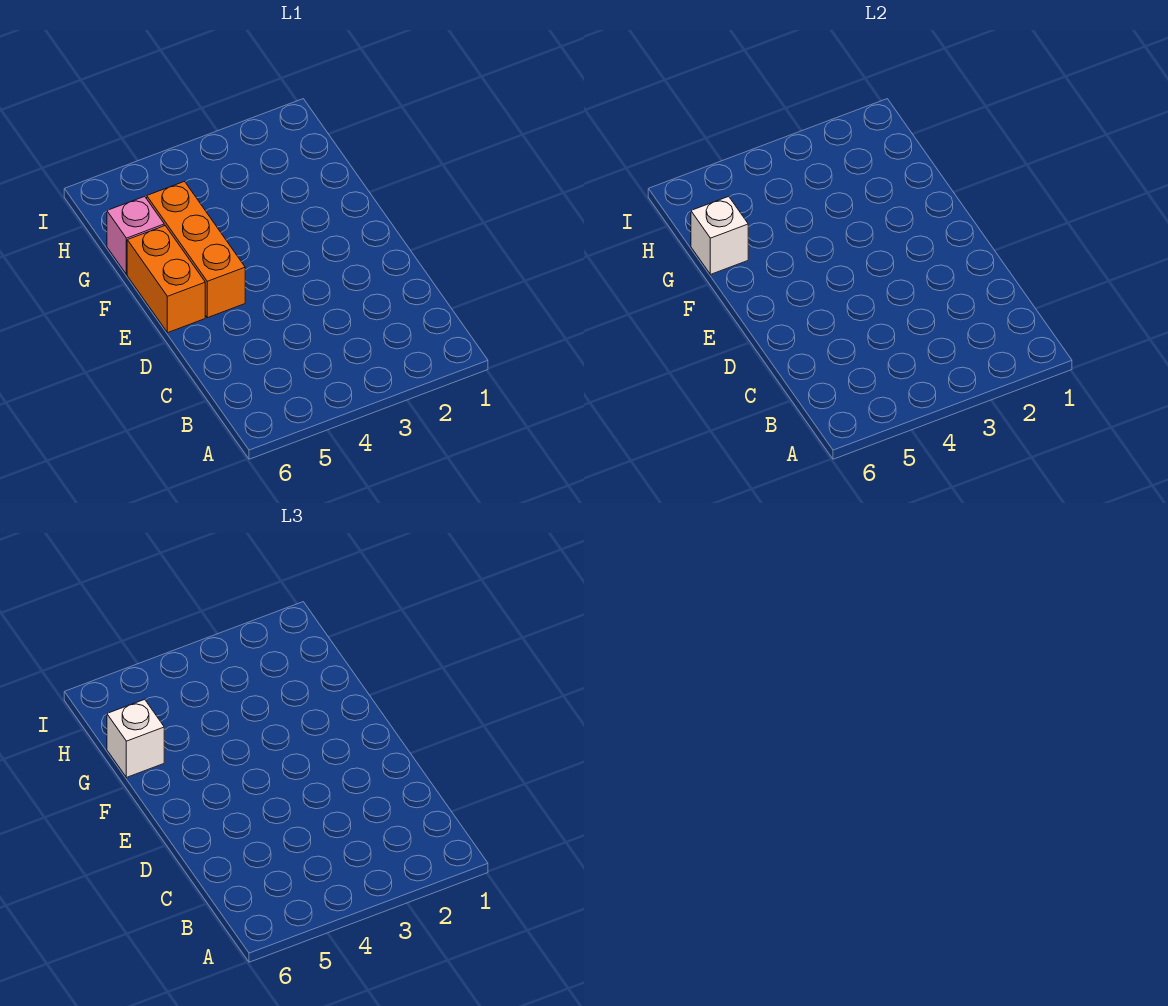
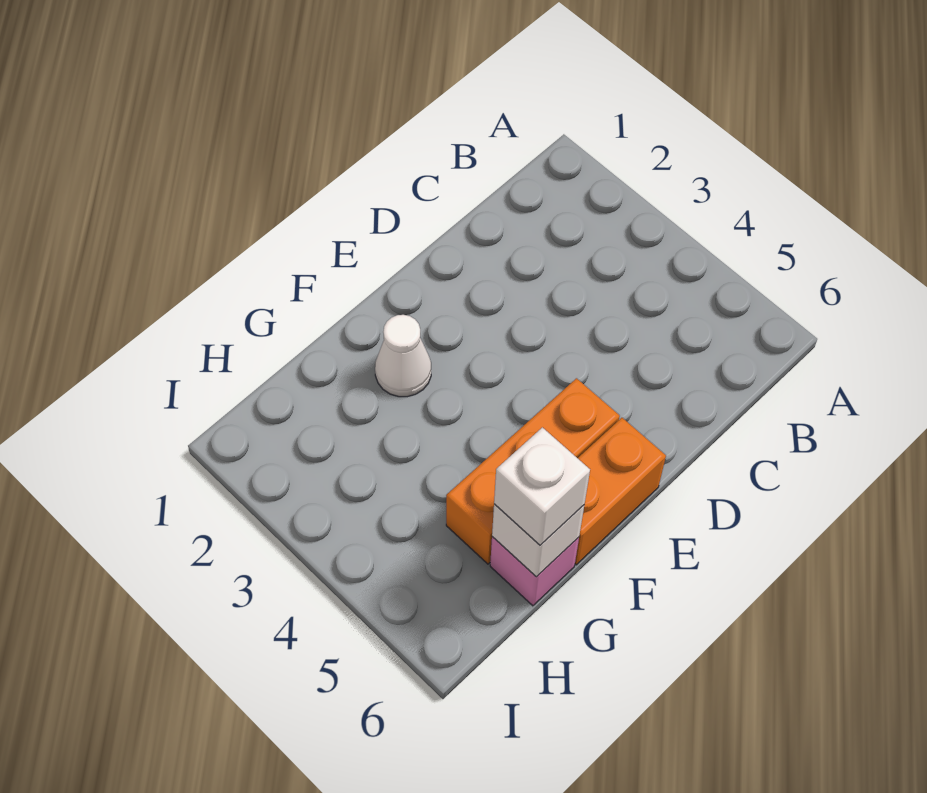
none -> white cone F2 level 1

